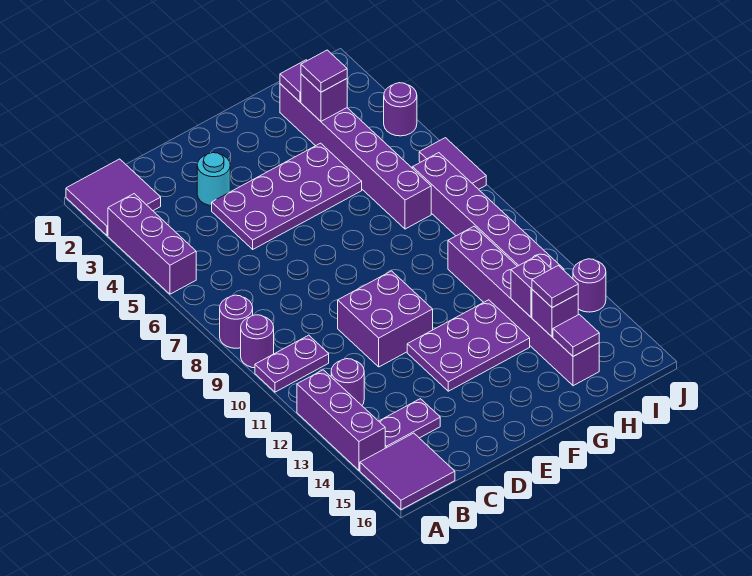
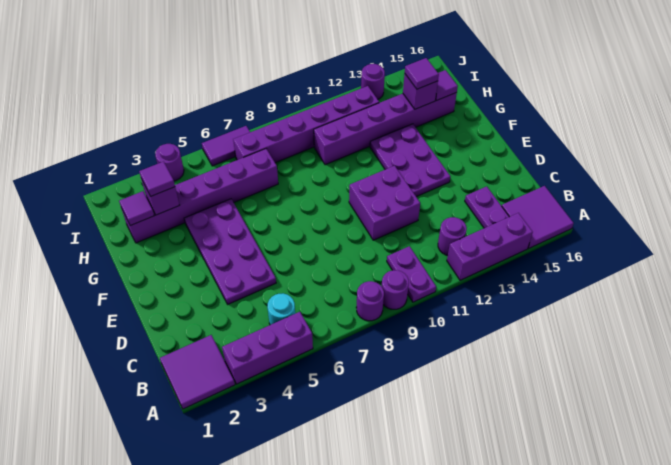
cyan round brick D3 level 1 -> cyan round brick B5 level 1
purple brick H13 level 2 -> none

